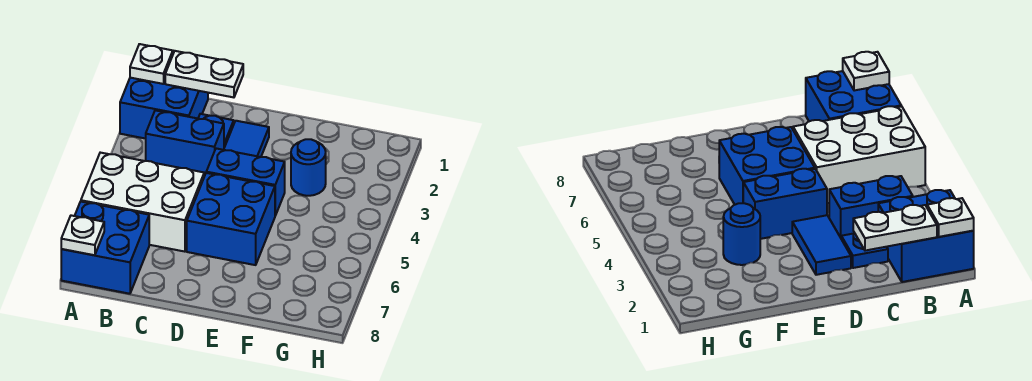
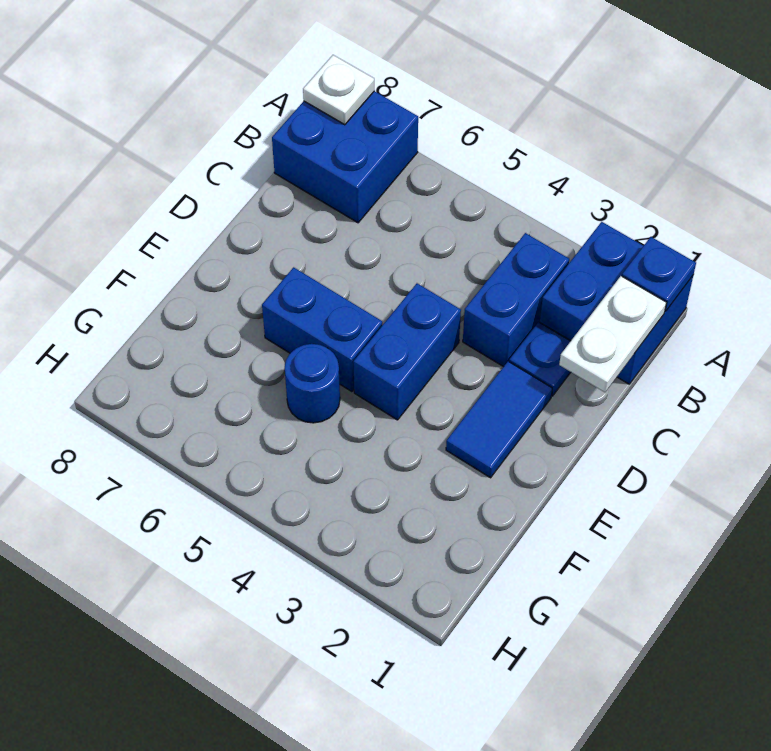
white plate A1 level 2 -> blue plate A1 level 2
white brick A5:C6 level 1 -> none
blue tile D2:D3 level 1 -> blue tile D2:E2 level 1
blue brick D5:E6 level 1 -> blue brick E5:E6 level 1
blue round brick F3 level 1 -> blue round brick F5 level 1

